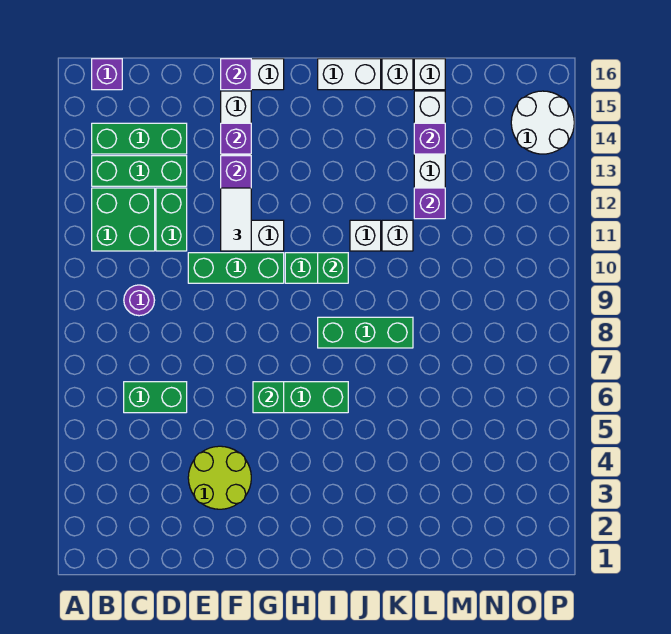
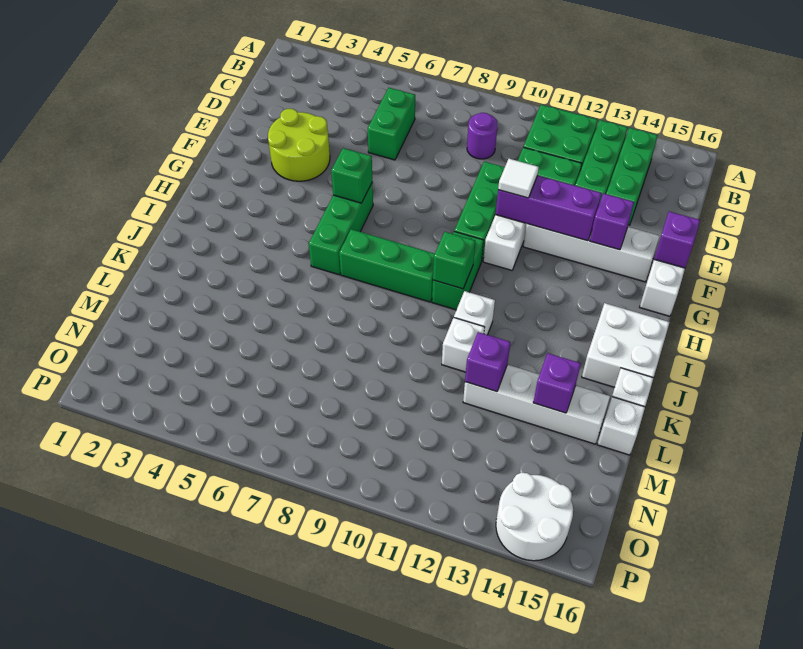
purple brick B16 level 1 -> none
white tile F11:F12 level 3 -> white tile F11 level 3
green brick I8:K8 level 1 -> green brick I7:I9 level 1
white brick I16:J16 level 1 -> white brick I15:J16 level 1

